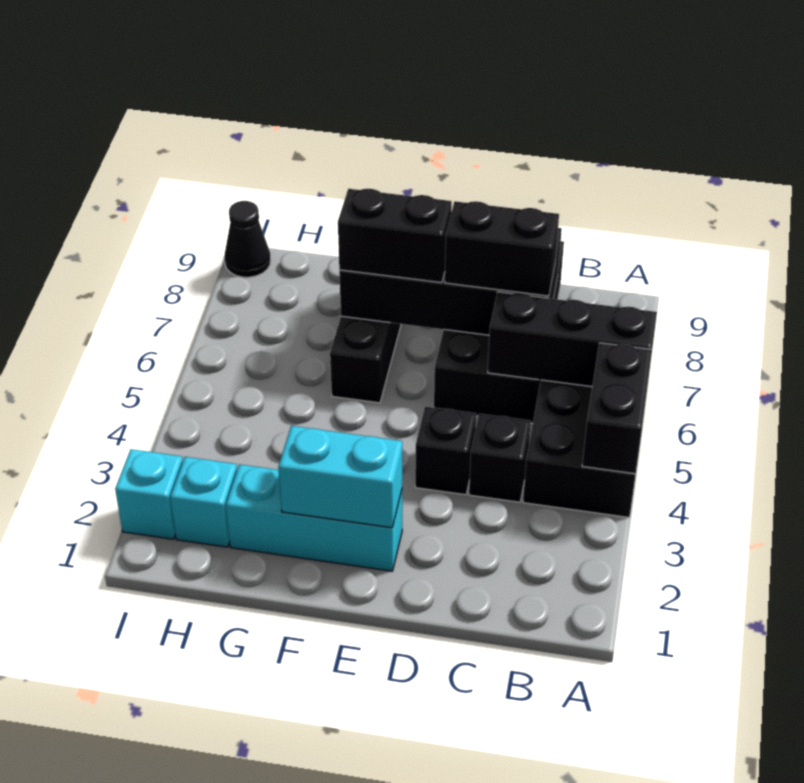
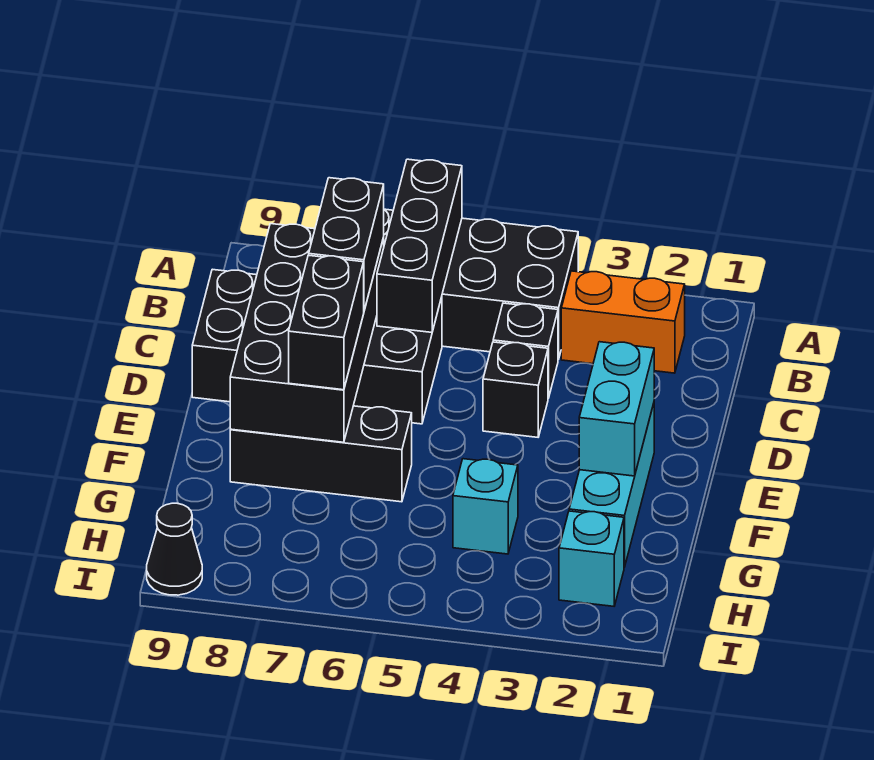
black brick A4:A5 level 2 -> none
none -> orange brick B2:B3 level 1
cyan brick I2 level 1 -> cyan brick G4 level 1

